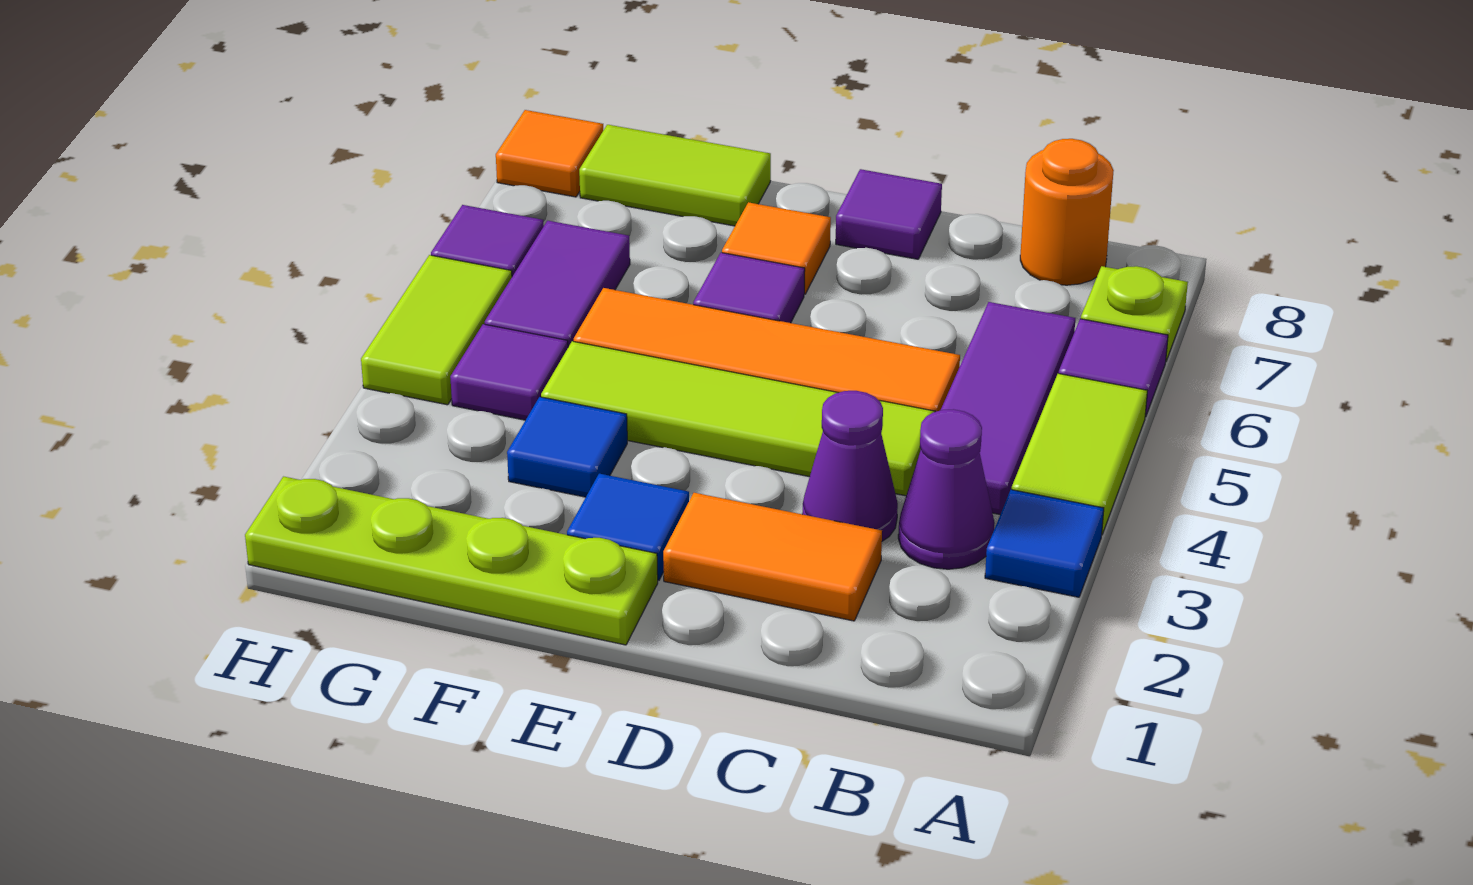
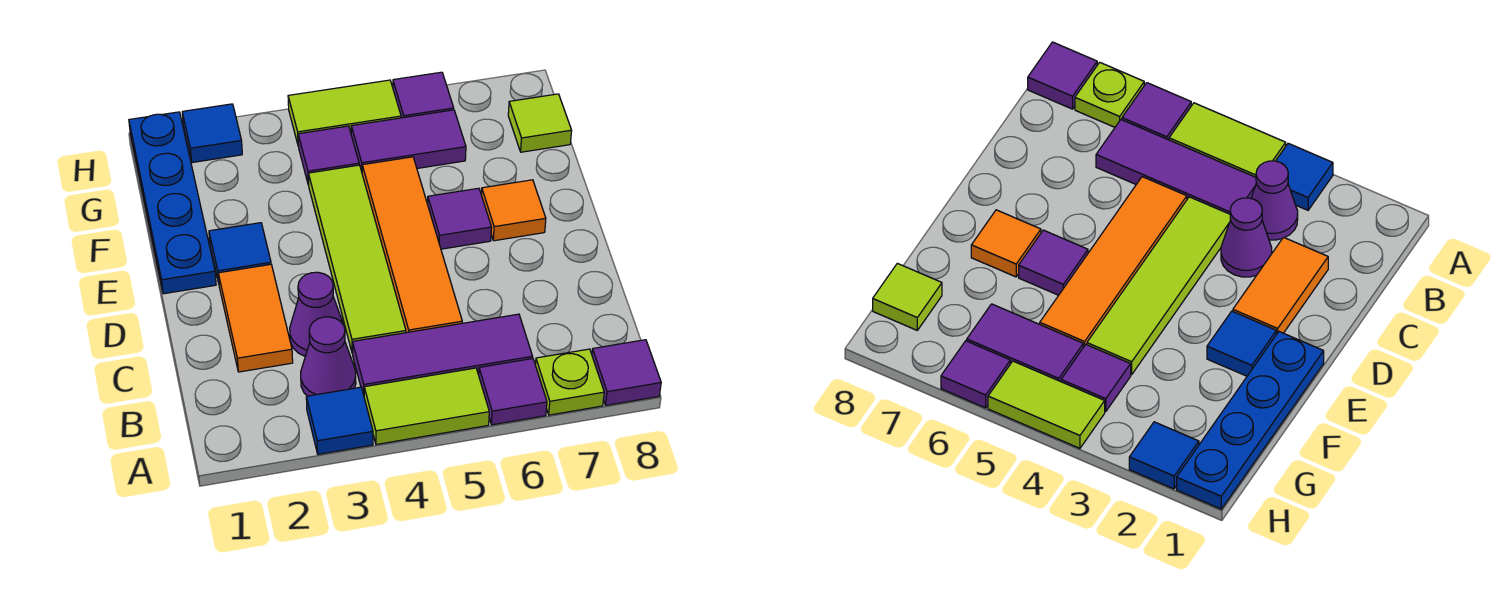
orange round brick B8 level 1 -> none
purple tile D8 level 1 -> purple tile A8 level 1
lime plate E1:H1 level 1 -> blue plate E1:H1 level 1
blue tile F3 level 1 -> blue tile H2 level 1
lime tile F8:G8 level 1 -> lime tile G8 level 1
orange tile H8 level 1 -> none

